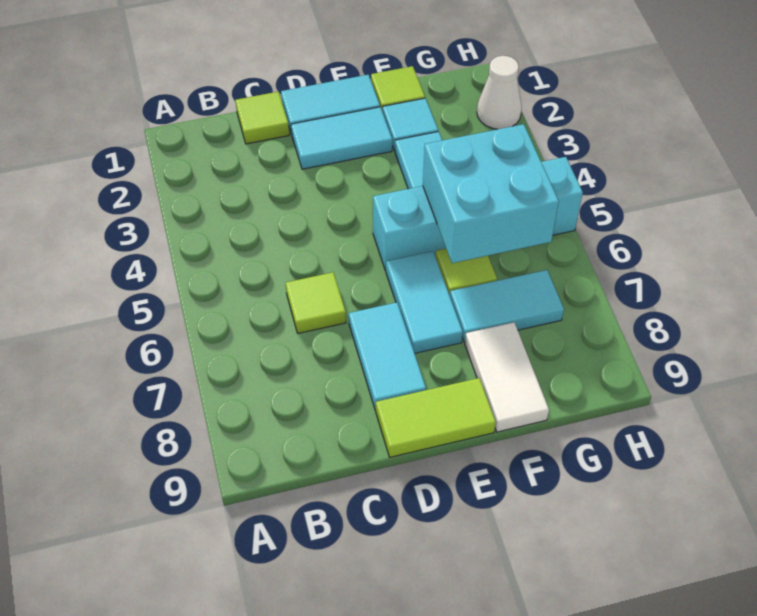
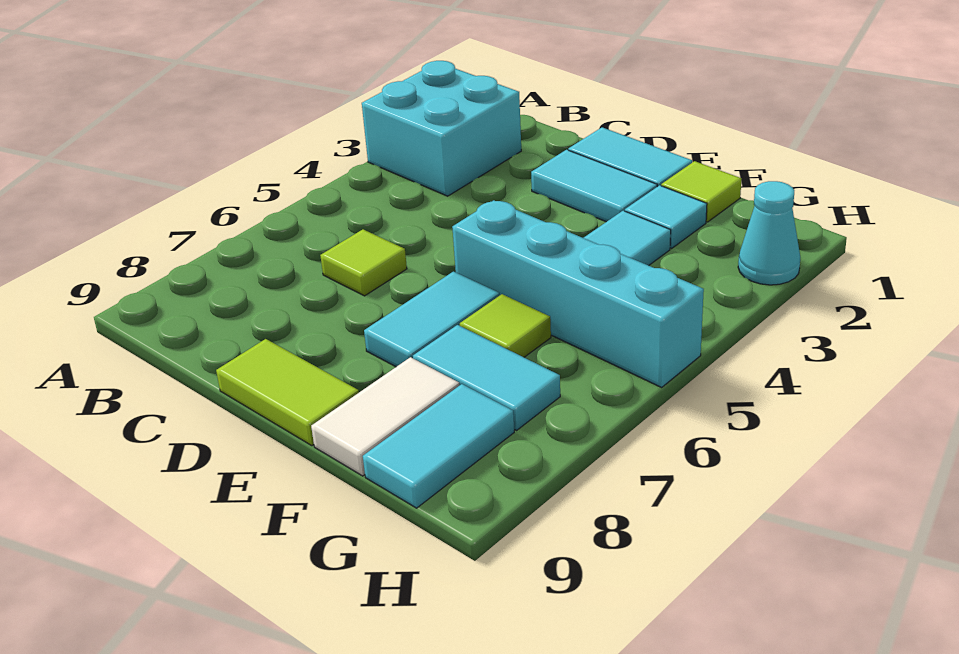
lime tile C1 level 1 -> none
cyan tile D7:D8 level 1 -> cyan tile G8:G9 level 1
cyan brick F5:G6 level 2 -> cyan brick A2:B3 level 1
white cone H2 level 1 -> cyan cone H2 level 1

